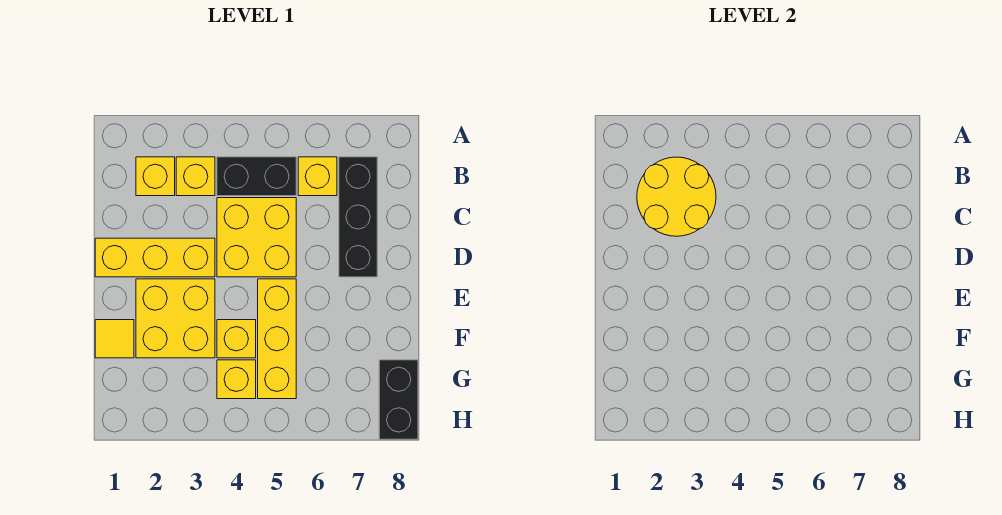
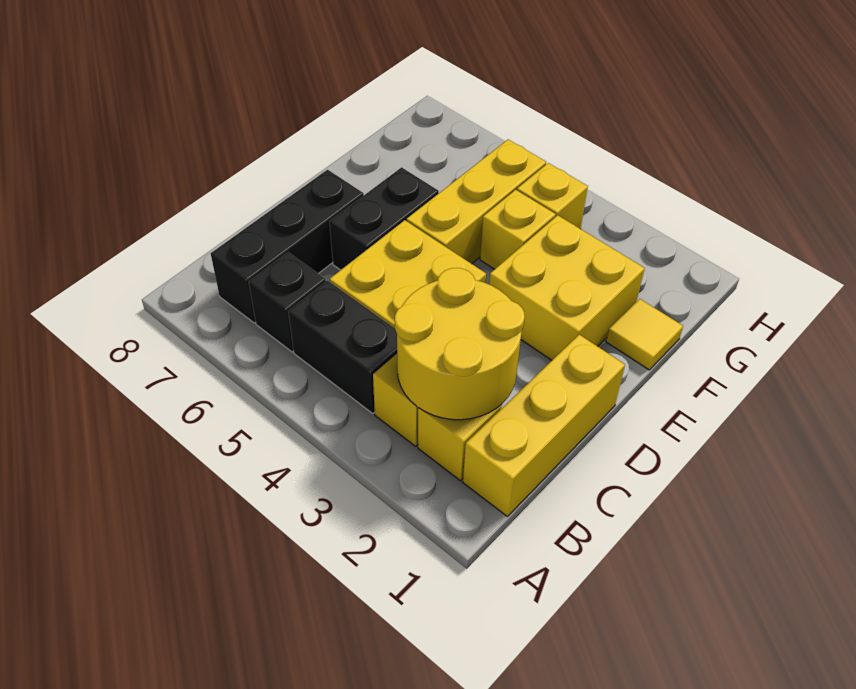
yellow brick B6 level 1 -> black brick B6 level 1
yellow brick D1:D3 level 1 -> yellow brick B1:D1 level 1
black brick G8:H8 level 1 -> black brick D6:E6 level 1

